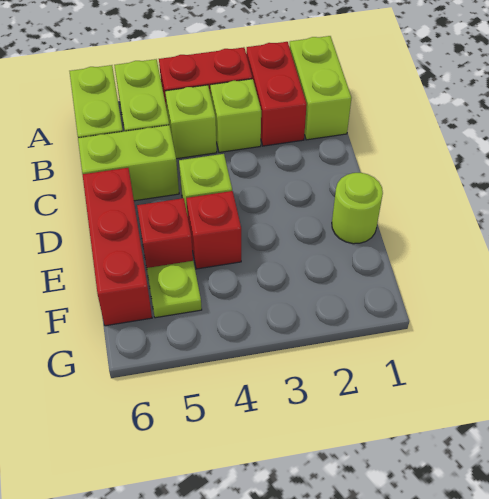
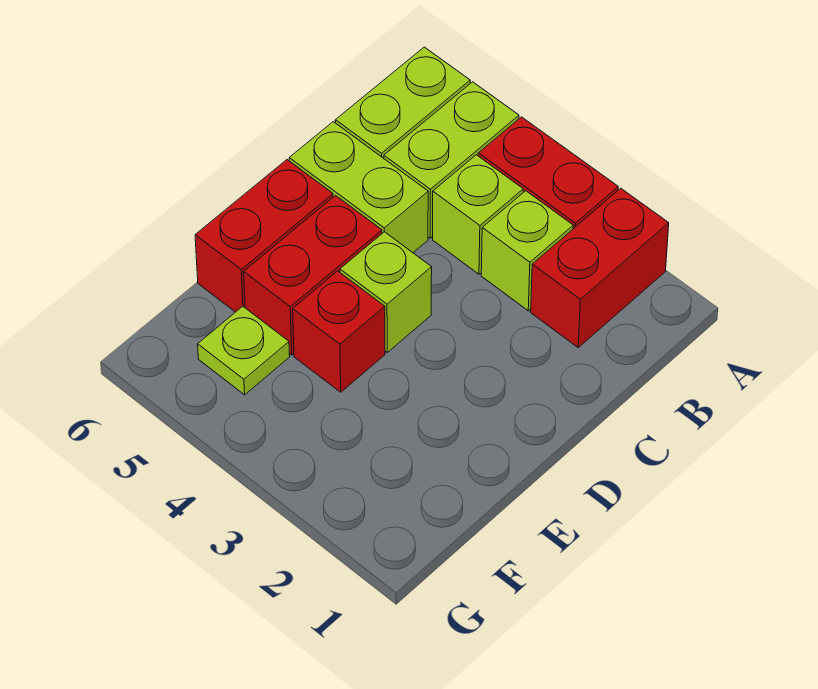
lime brick A1:B1 level 1 -> none
red brick D6:F6 level 1 -> red brick D6:E6 level 1
lime round brick E1 level 1 -> none
red brick E5 level 1 -> red brick D5:E5 level 1

